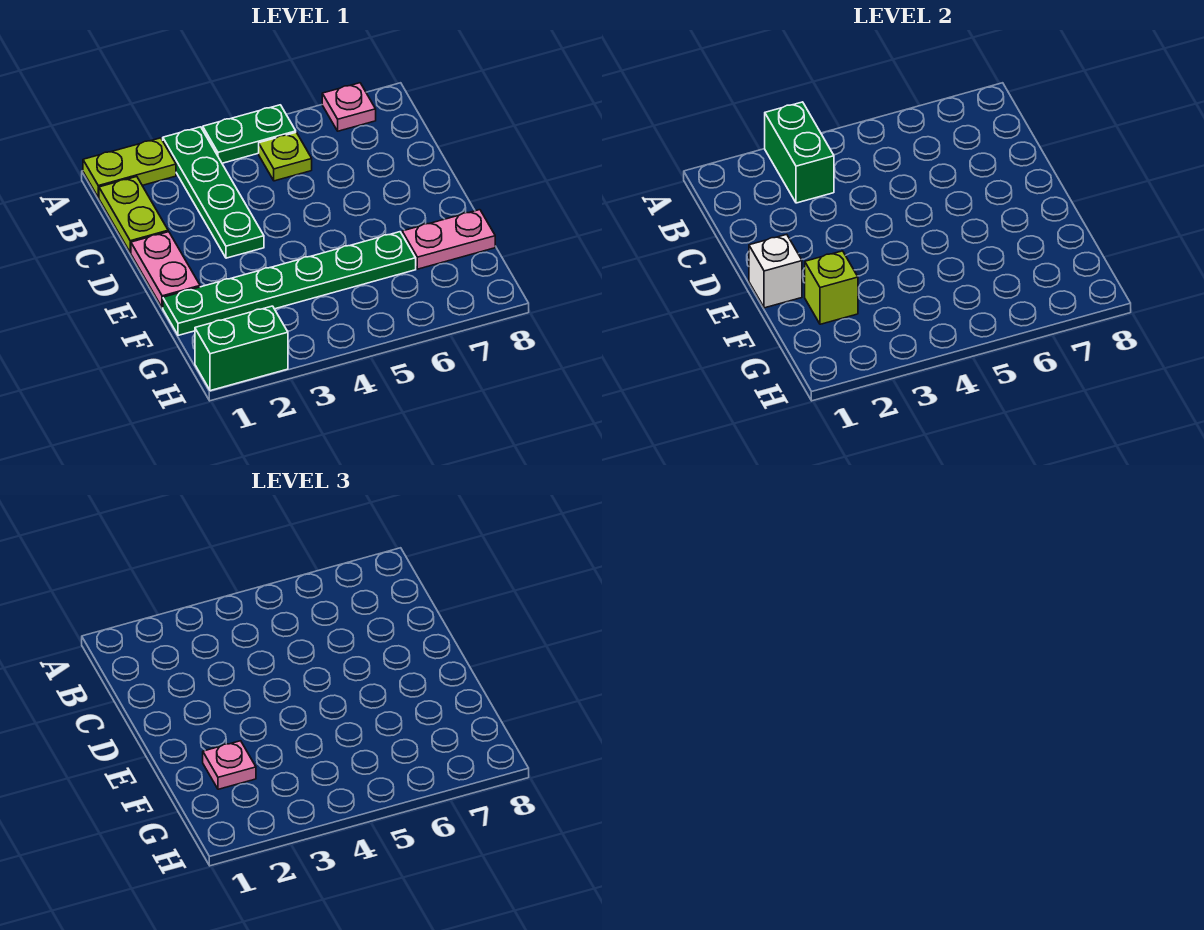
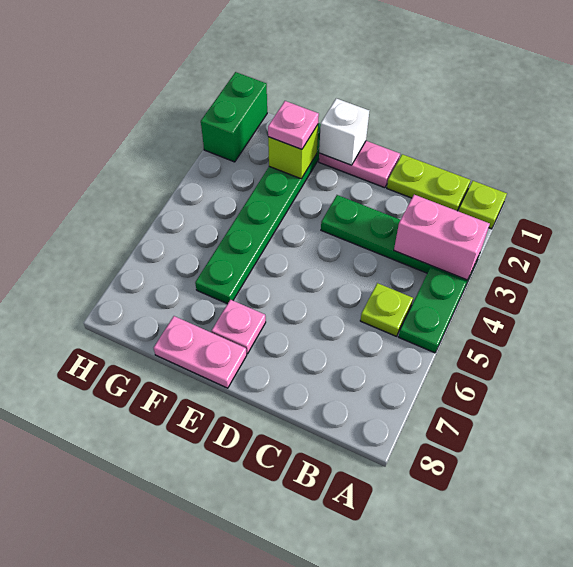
lime plate A1:A2 level 1 -> lime plate A1 level 1
green brick A3:B3 level 2 -> pink brick A3:B3 level 2
pink plate A7 level 1 -> pink plate E7 level 1
pink plate F7:F8 level 1 -> pink plate E8:F8 level 1

